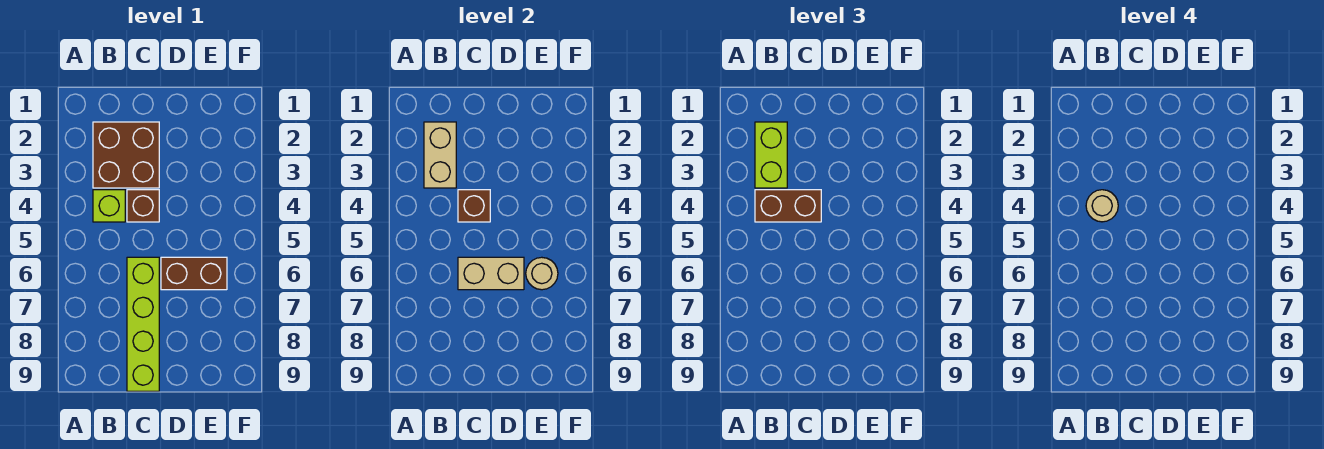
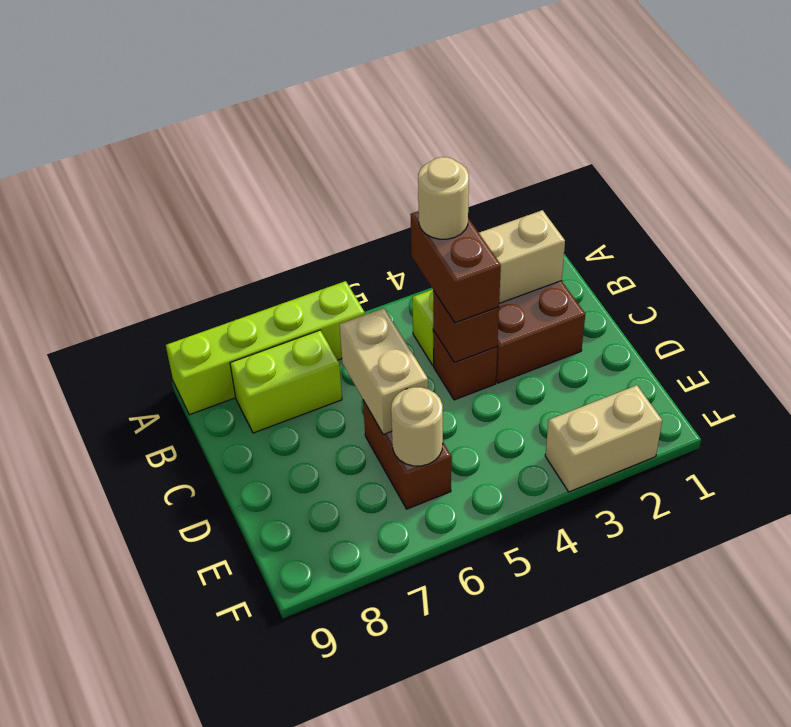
lime brick B2:B3 level 3 -> lime brick B7:B8 level 1
lime brick C6:C9 level 1 -> lime brick A6:A9 level 1
none -> tan brick F2:F3 level 1

